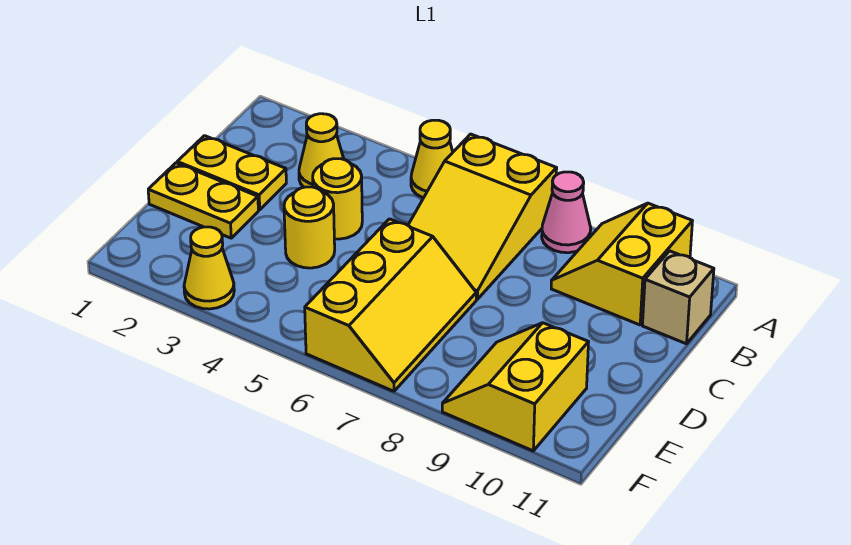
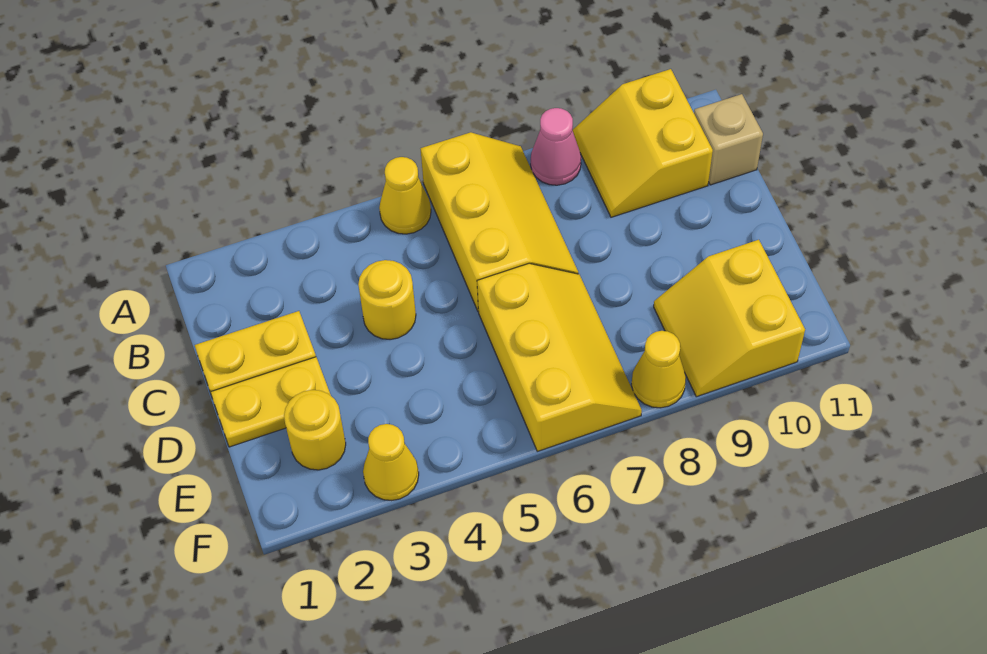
yellow slope A6:C7 level 1 top A -> yellow slope A6:C7 level 1 top 6
yellow cone B3 level 1 -> yellow cone F8 level 1
yellow round brick D4 level 1 -> yellow round brick E2 level 1

